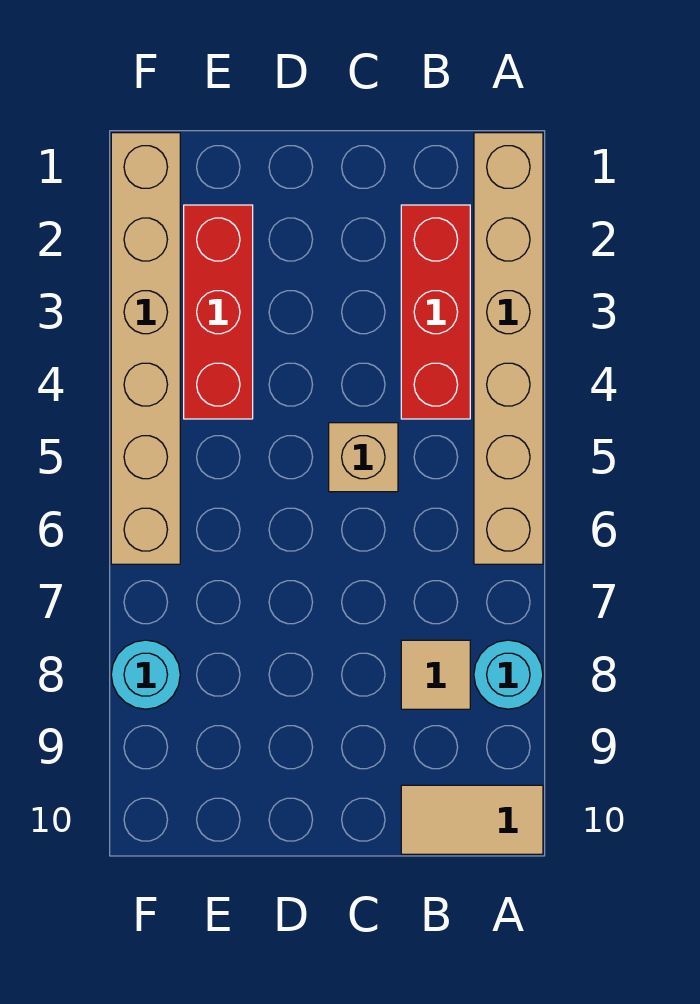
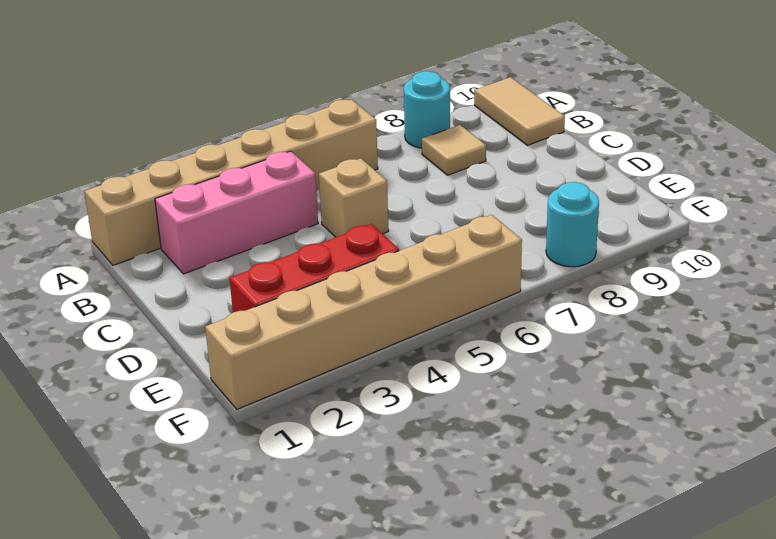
red brick B2:B4 level 1 -> pink brick B2:B4 level 1

